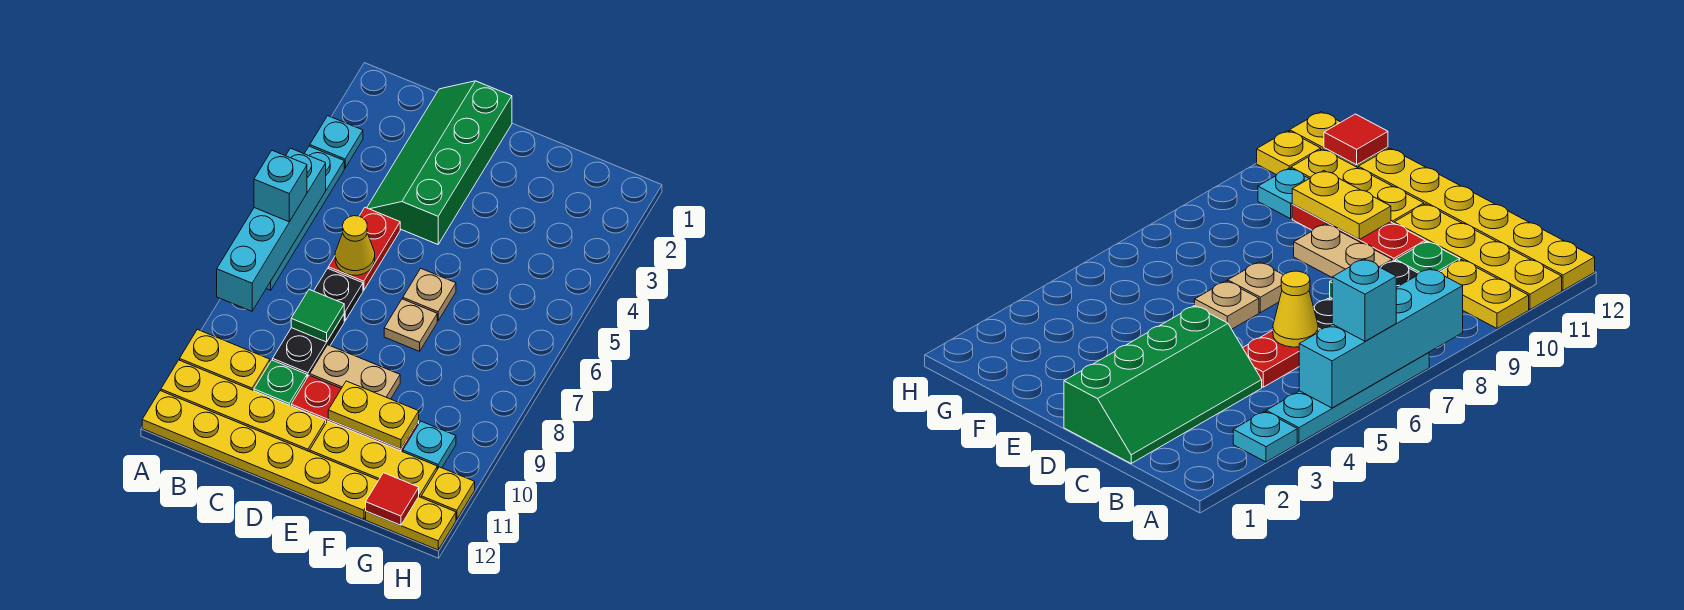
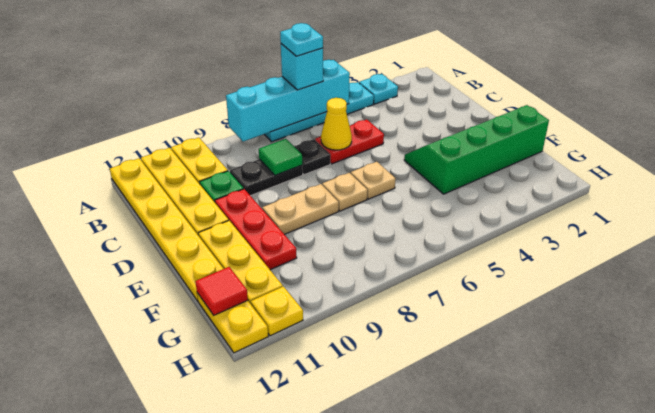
green slope C1:D4 level 1 top D -> green slope E1:F4 level 1 top F
tan plate D9:E9 level 1 -> tan plate E8:E9 level 1
yellow plate E10:F10 level 2 -> none
cyan plate G10 level 1 -> cyan plate A6 level 4

